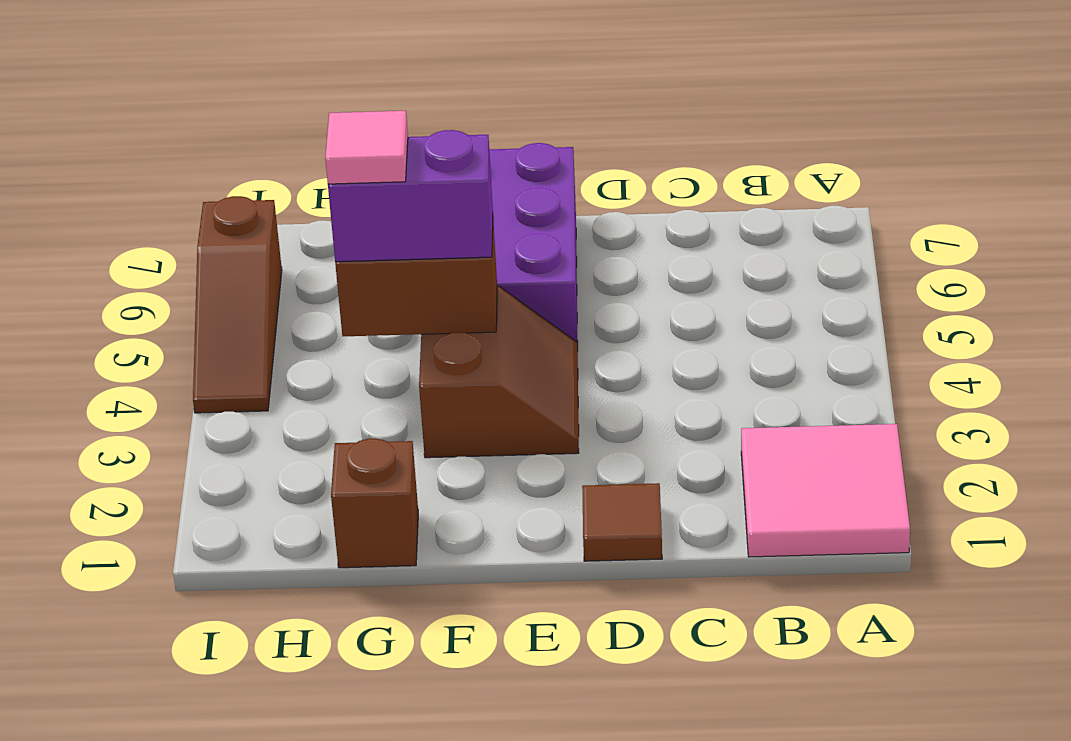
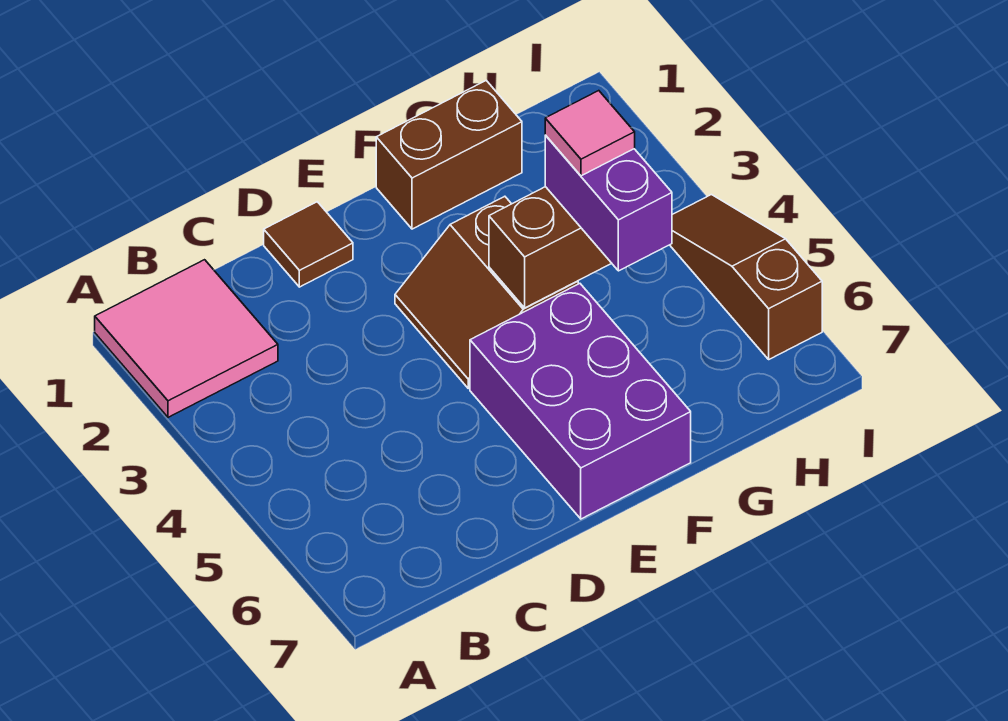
purple brick F4:G4 level 3 -> purple brick G4:G5 level 3
brown brick G1 level 1 -> brown brick F1:G1 level 1

